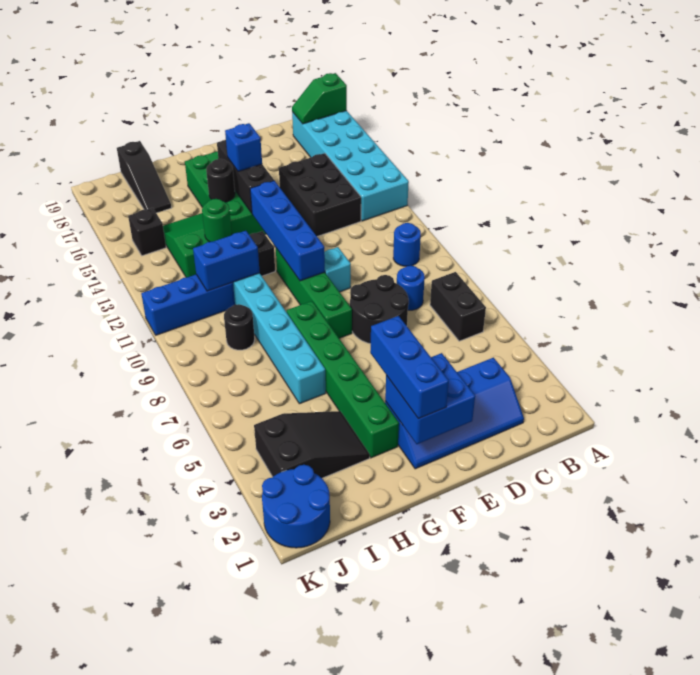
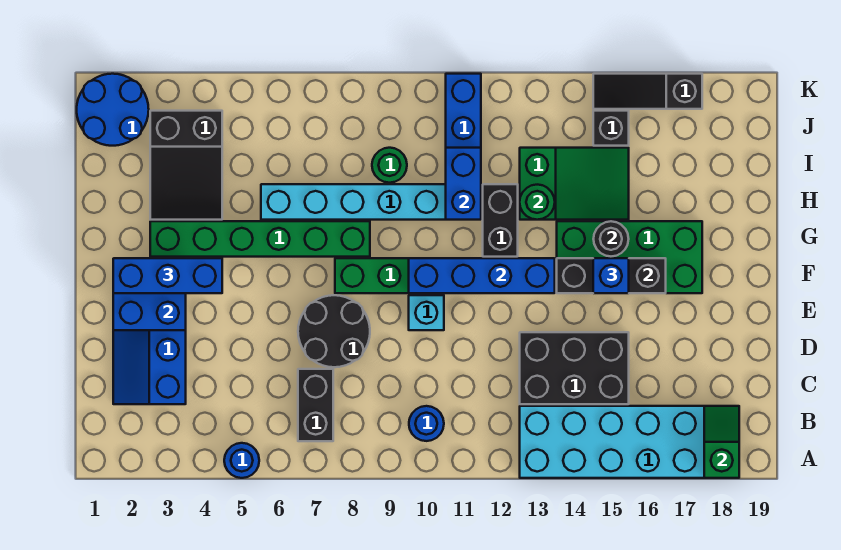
black brick B6:B7 level 1 -> black brick B7:C7 level 1
blue round brick C8 level 1 -> blue round brick A5 level 1
black round brick I9 level 1 -> green round brick I9 level 1
black slope I17:I19 level 1 top 19 -> black slope K15:K17 level 1 top 17

